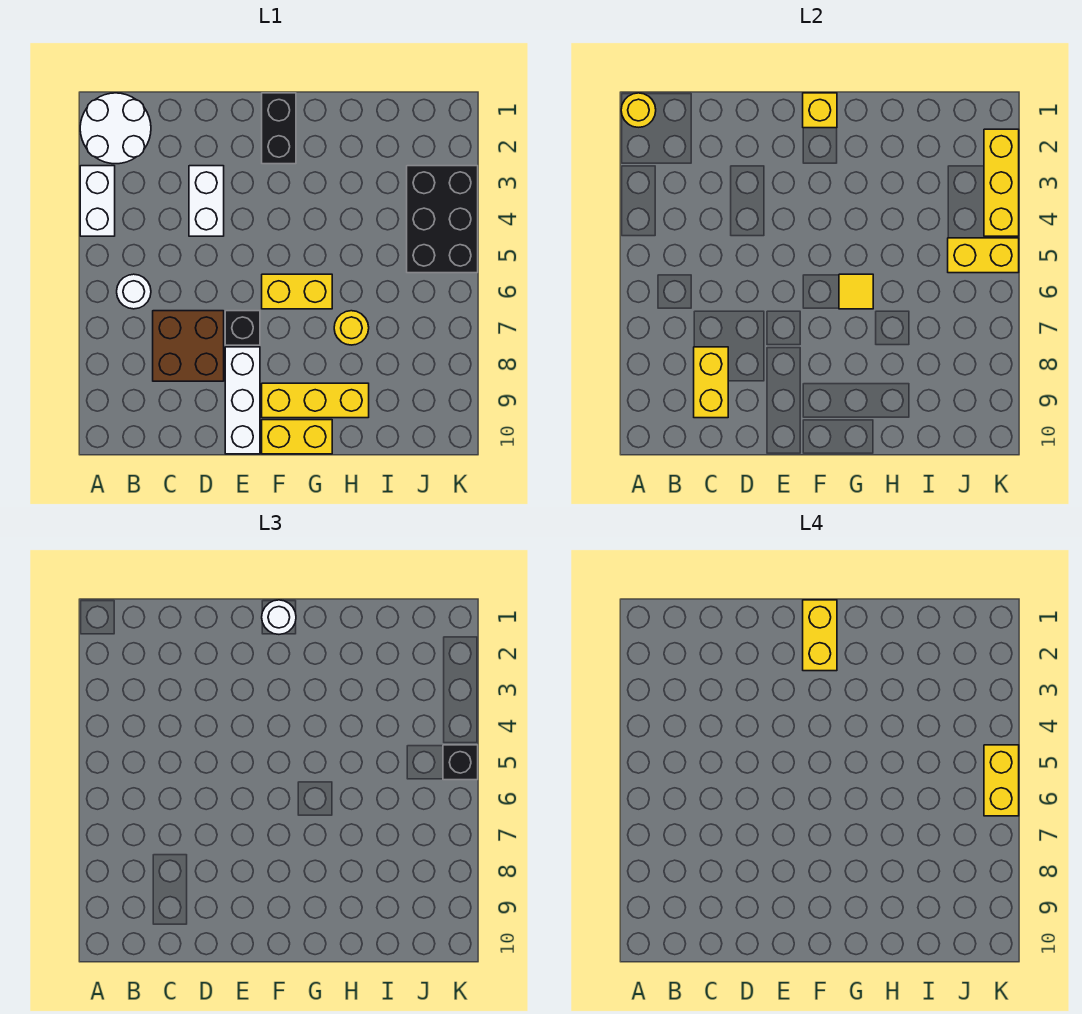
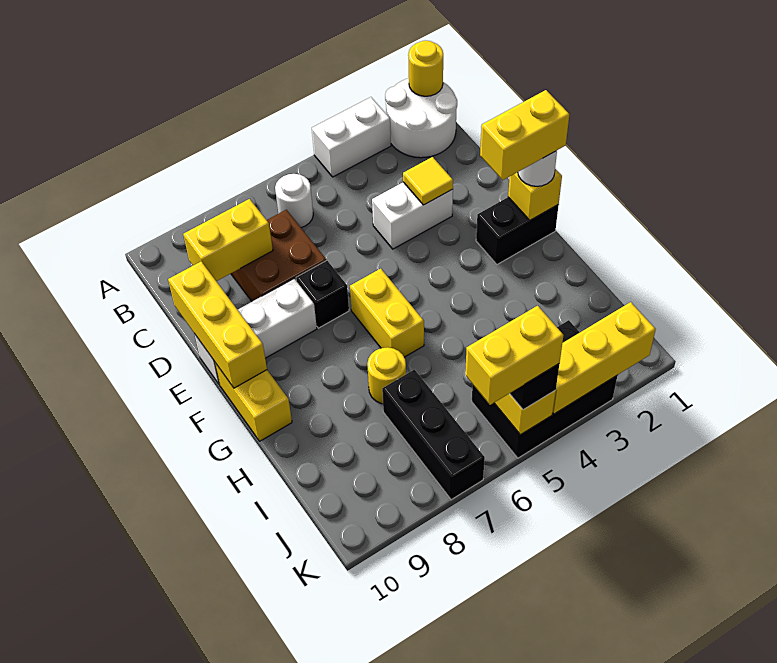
yellow brick F9:H9 level 1 -> yellow brick D10:F10 level 2
yellow tile G6 level 2 -> yellow tile D3 level 2
none -> black brick I7:K7 level 1

